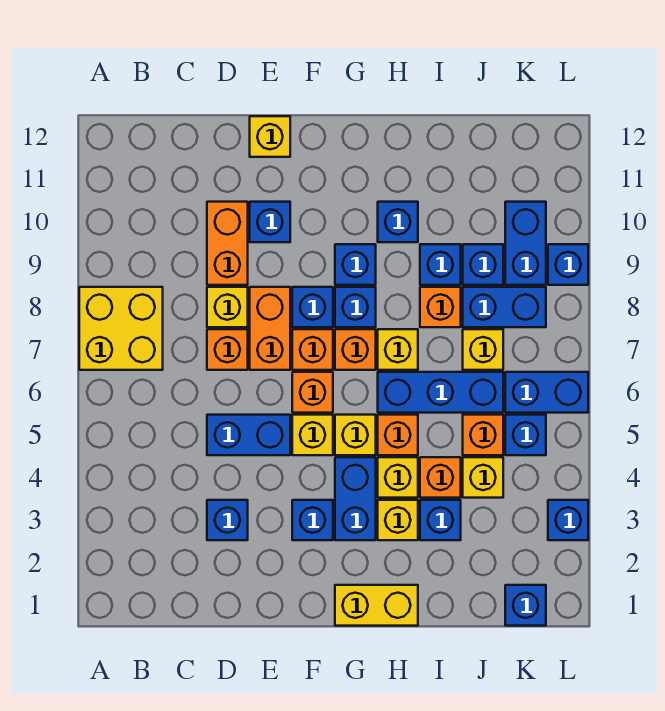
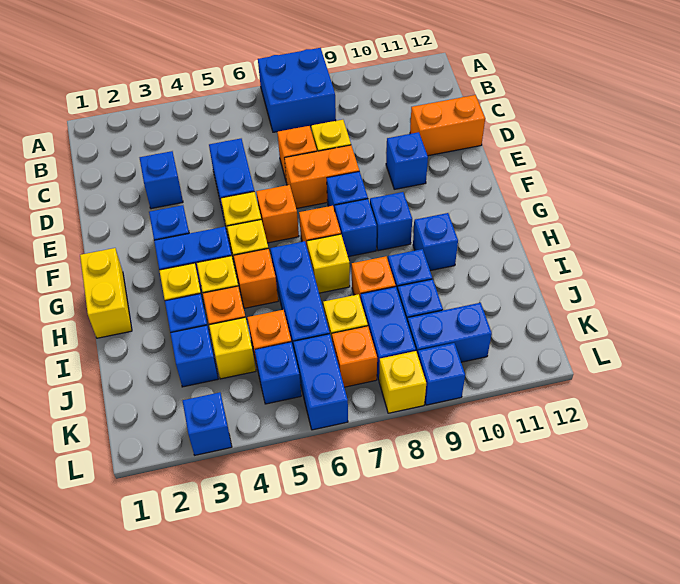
yellow brick A7:B8 level 1 -> blue brick A7:B8 level 1
orange brick D9:D10 level 1 -> orange brick D11:D12 level 1
yellow brick E12 level 1 -> yellow brick L8 level 1
orange brick F7 level 1 -> orange brick K7 level 1
blue brick K1 level 1 -> blue brick J3 level 1

